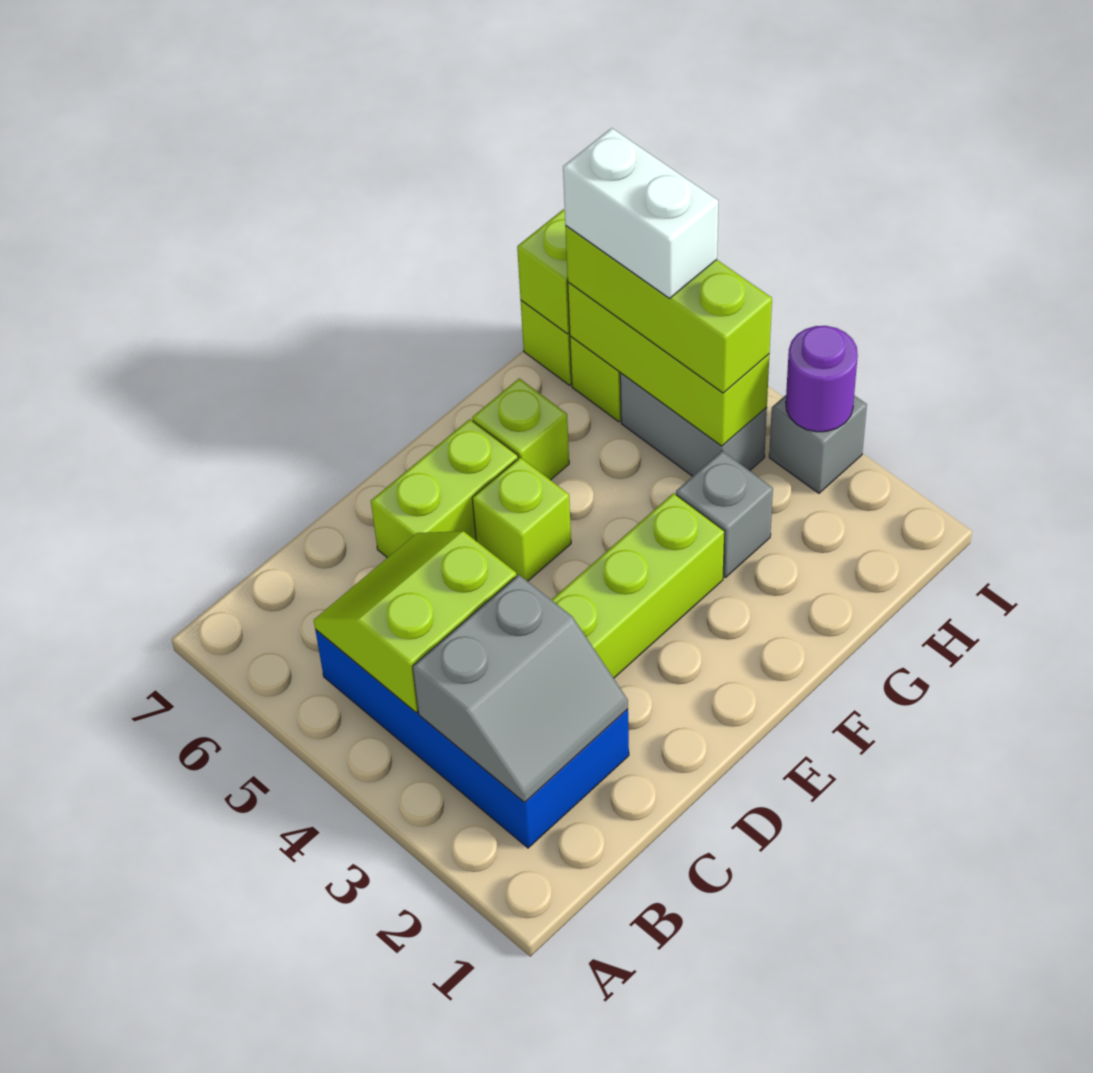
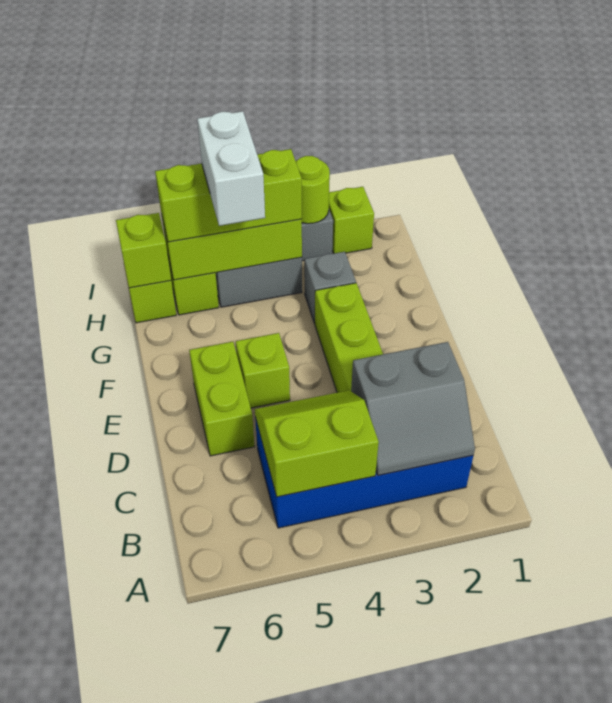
grey slope B2:C3 level 2 top 3 -> grey slope B2:C3 level 2 top C
lime slope B4:C5 level 2 top 4 -> lime slope B4:C5 level 2 top B
lime brick F6 level 1 -> lime brick I2 level 1
white brick H5:H6 level 4 -> white brick G5:H5 level 4
purple round brick I3 level 2 -> lime round brick I3 level 2

